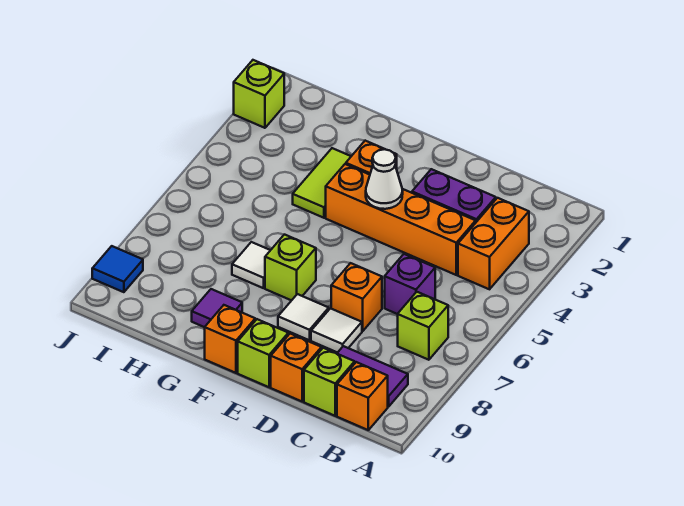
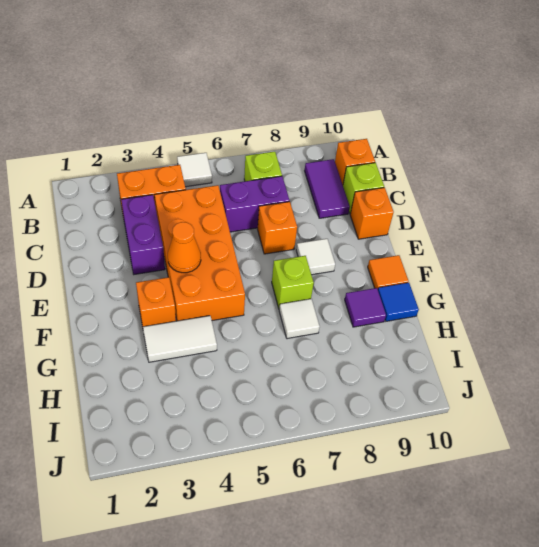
orange brick C4:F4 level 1 -> orange brick C4:F5 level 1
purple brick C6 level 1 -> purple brick C6:C7 level 1
white tile D8 level 1 -> white tile A5 level 1
white cone E4 level 2 -> orange cone E4 level 2
lime brick E10 level 1 -> none
orange brick F10 level 1 -> orange tile F10 level 1
lime tile G3:G4 level 1 -> white tile G3:G4 level 1
lime brick J2 level 1 -> none
blue tile J9 level 1 -> blue tile G10 level 1

